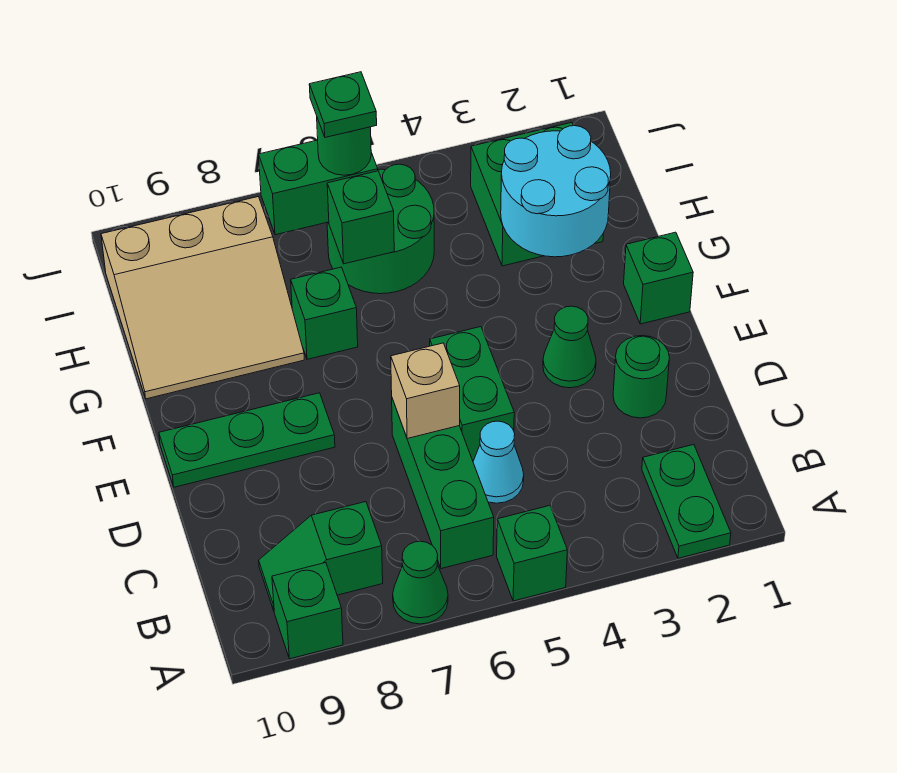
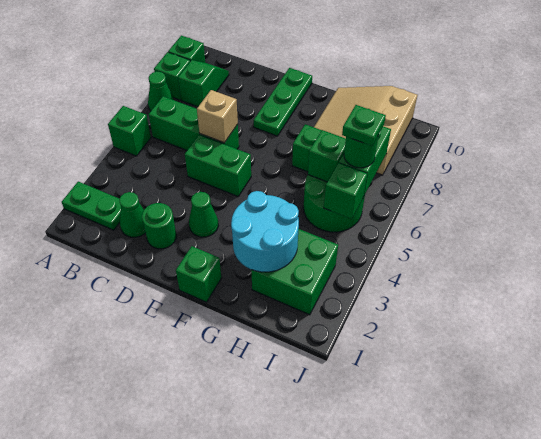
none -> green brick A8 level 1
none -> green cone C2 level 1
cyan cone C5 level 1 -> none
none -> green brick I5 level 2

